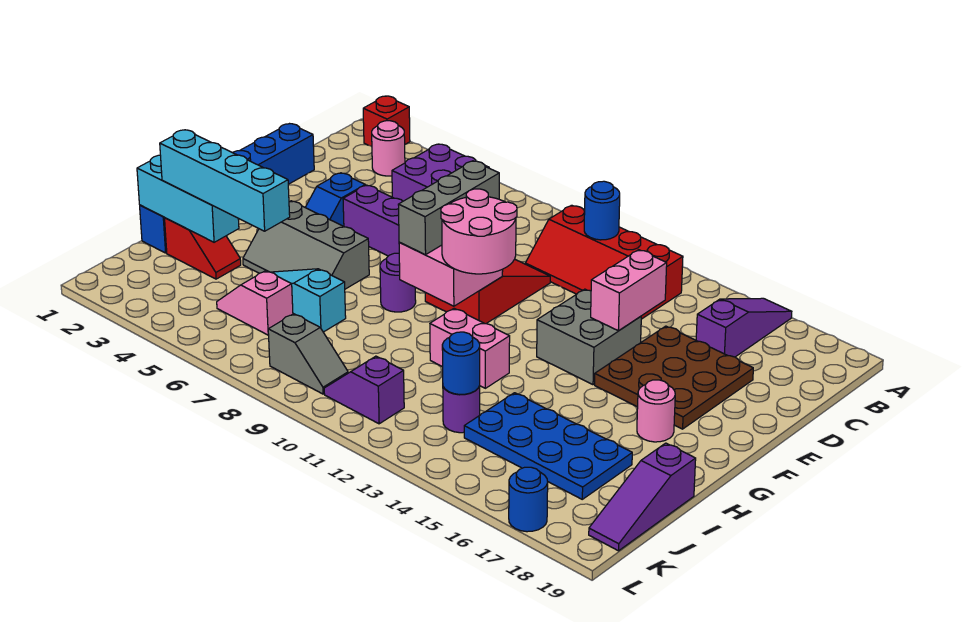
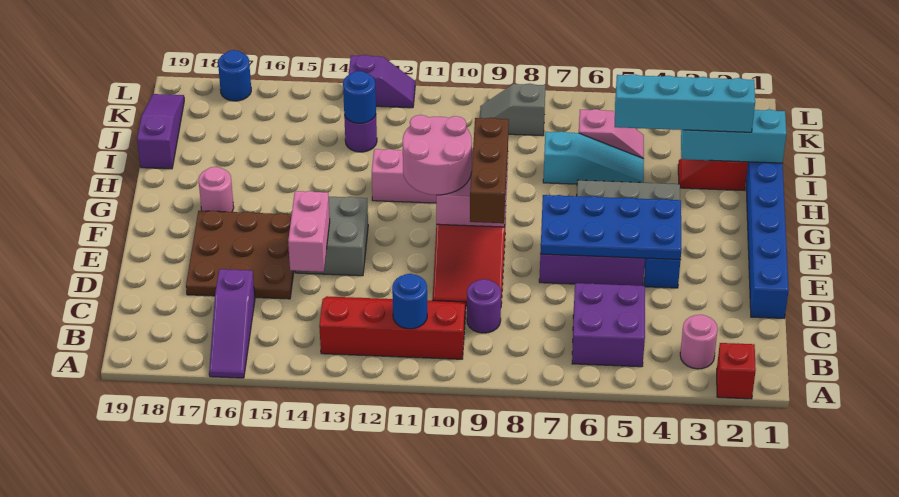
grey brick E9:G9 level 3 -> brown brick E9:G9 level 3
purple round brick G8 level 1 -> purple round brick C9 level 1
blue plate I14:J17 level 1 -> blue plate E4:F7 level 2
purple slope K10:K11 level 1 top 11 -> purple slope L12:L13 level 1 top 13

